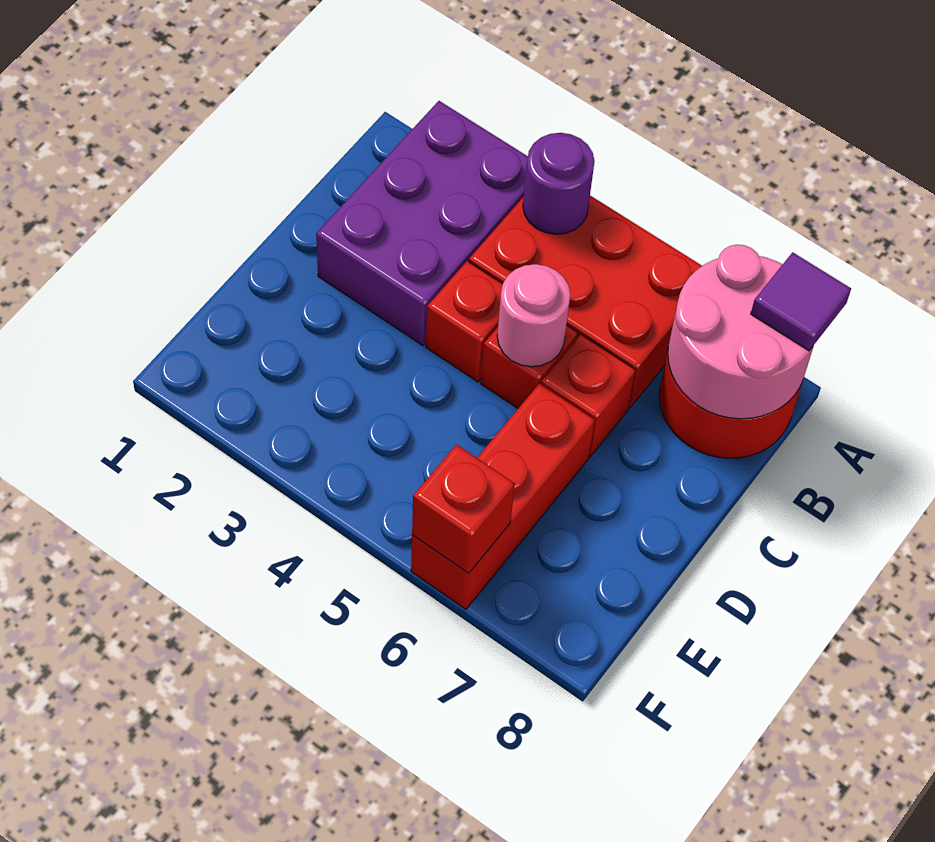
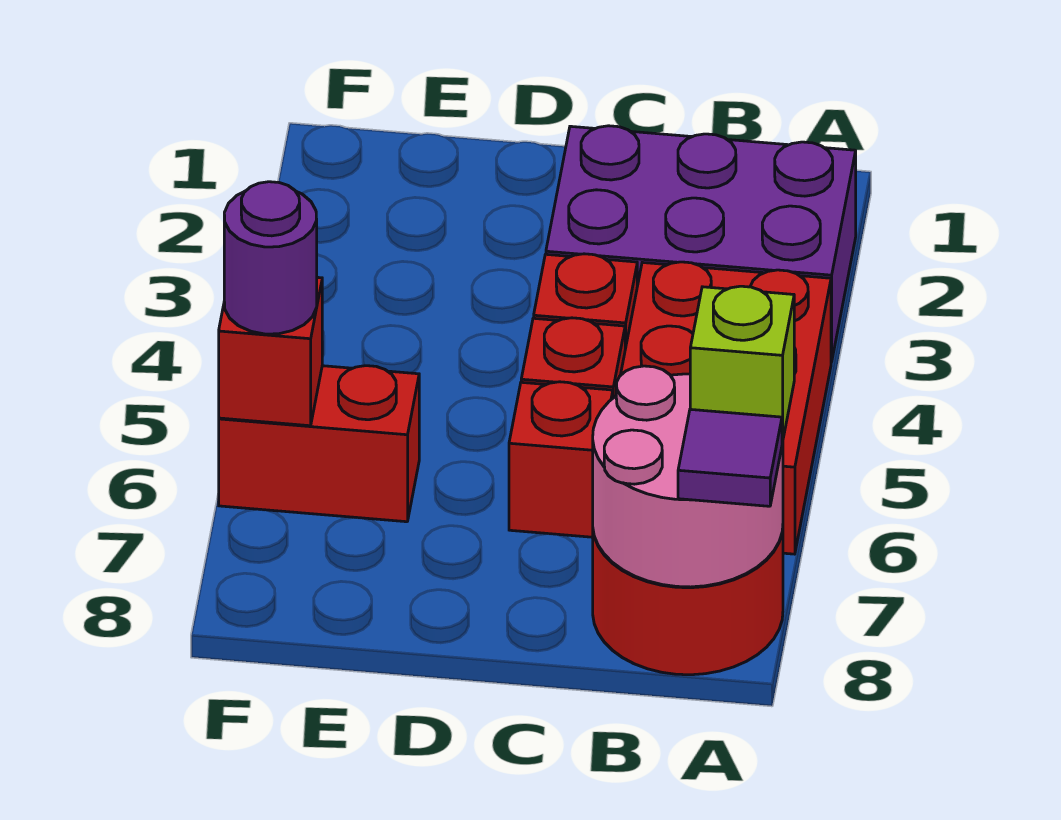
purple round brick A4 level 2 -> purple round brick F6 level 3
none -> lime brick A7 level 3
pink round brick C5 level 2 -> none
red brick D6:F6 level 1 -> red brick E6:F6 level 1

